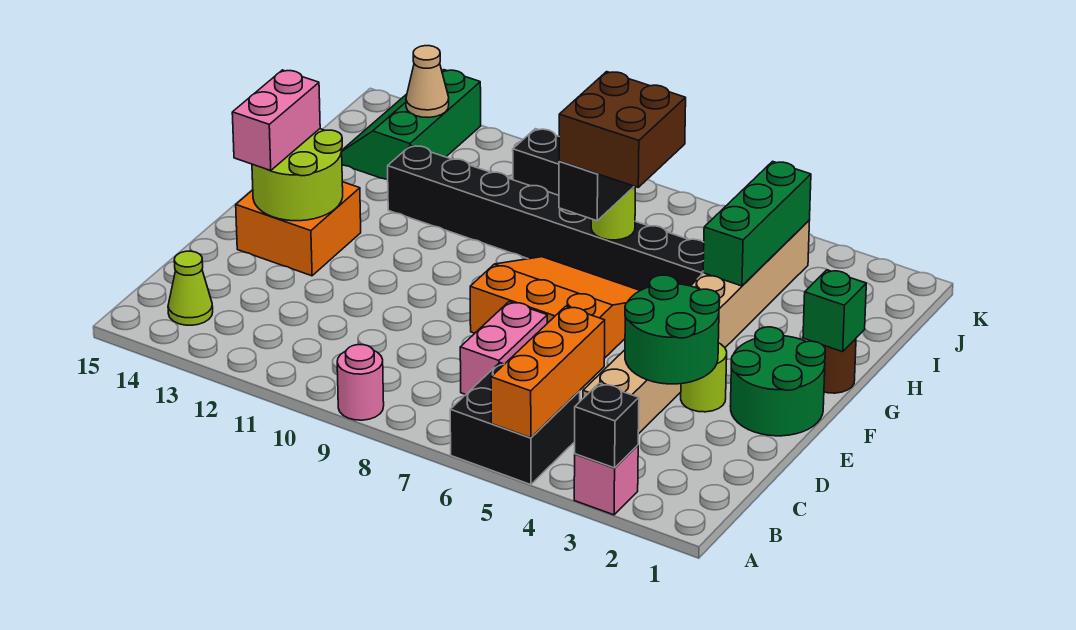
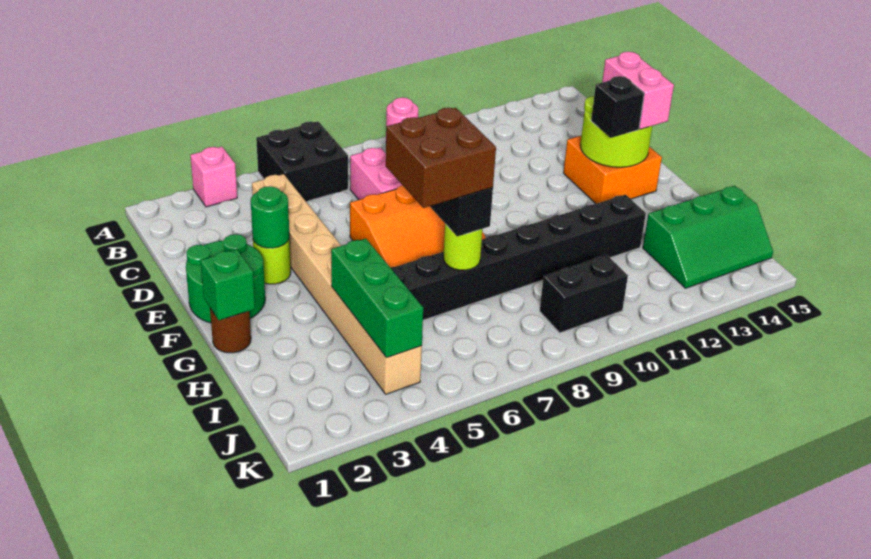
black brick A3 level 2 -> black brick F13 level 3
orange brick A5:C5 level 2 -> none
lime cone B14 level 1 -> none
green round brick D3:E4 level 2 -> green round brick E3 level 2
green slope I13:K14 level 1 top 13 -> green slope I13:J15 level 1 top I
tan cone J13 level 2 -> none

